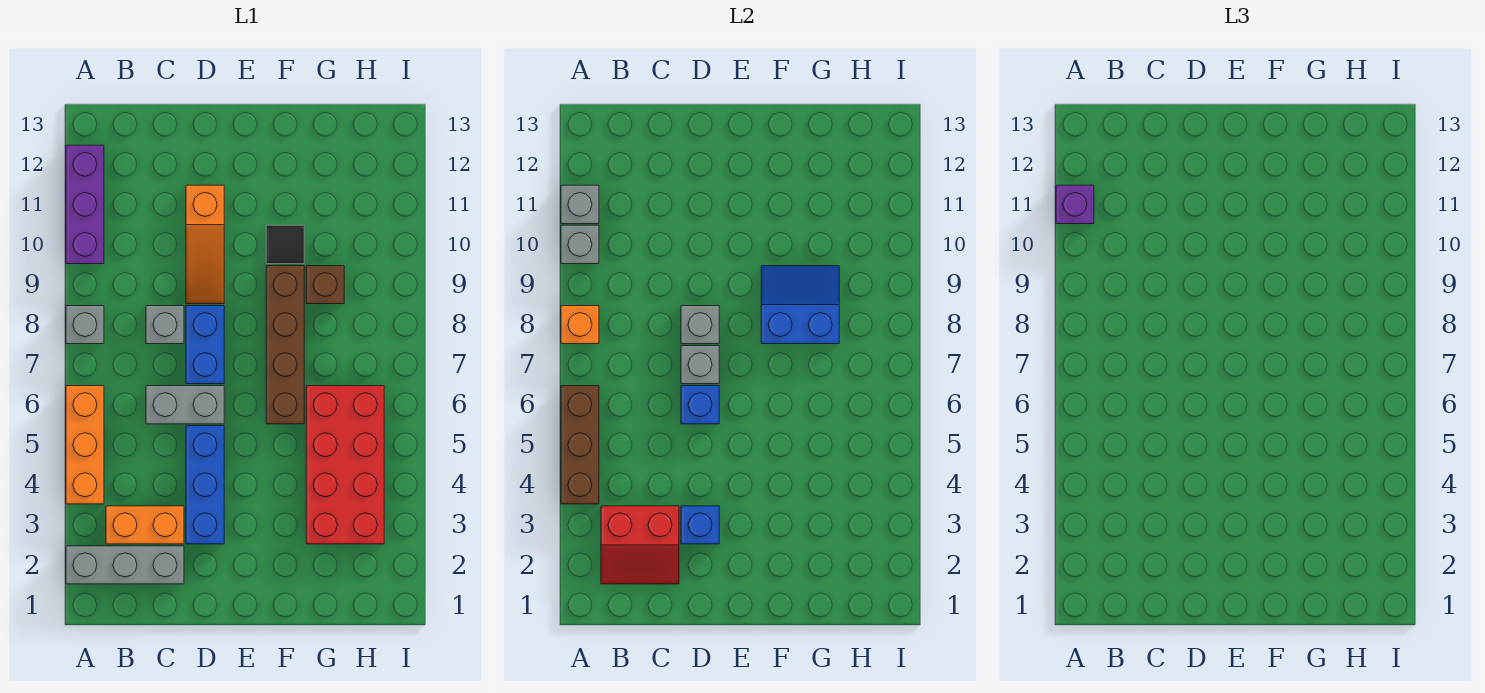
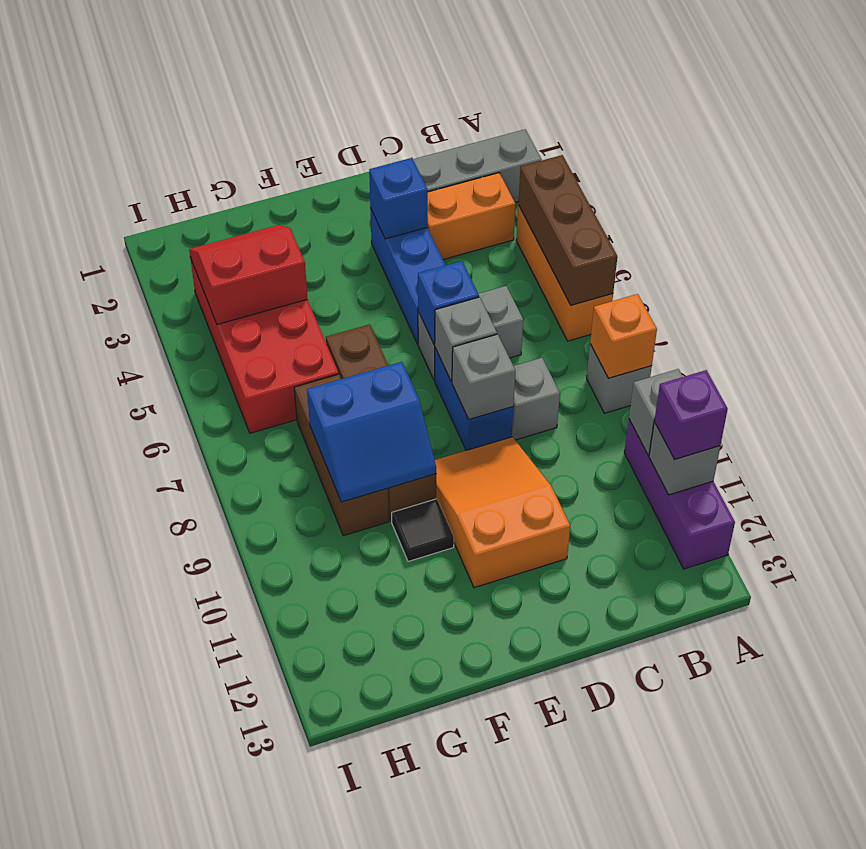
red slope B2:C3 level 2 top 3 -> red slope G3:H4 level 2 top 4
orange slope D9:D11 level 1 top 11 -> orange slope D9:E11 level 1 top 11
brown brick G9 level 1 -> brown brick G7:G9 level 1

